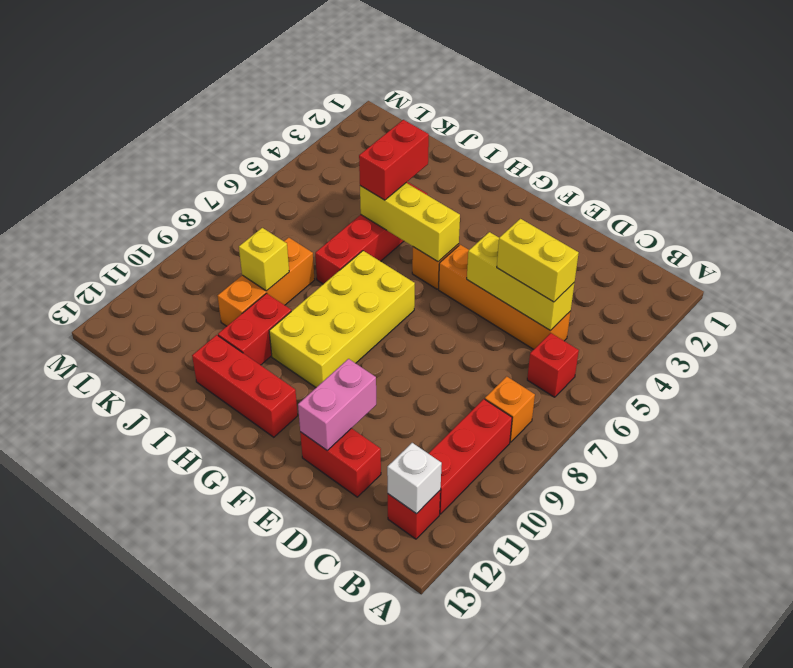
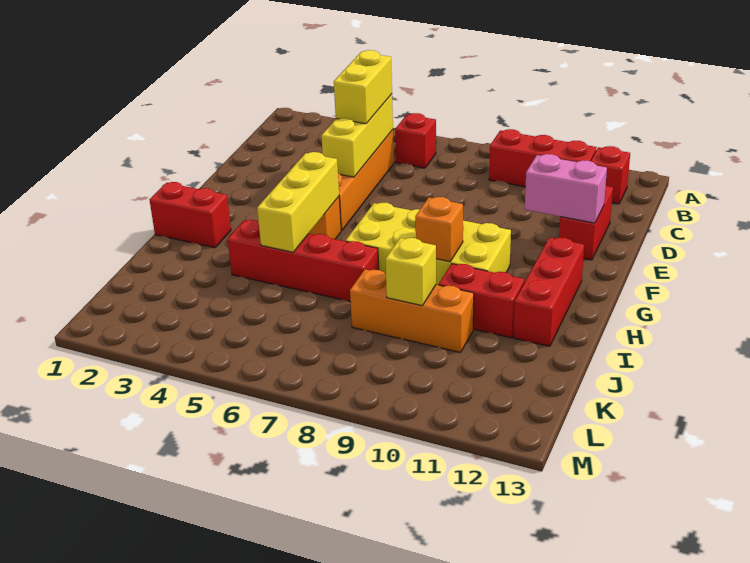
orange brick B8 level 1 -> orange brick H9 level 2
white brick B12 level 2 -> none
red brick I4:I5 level 3 -> red brick H1:H2 level 1

